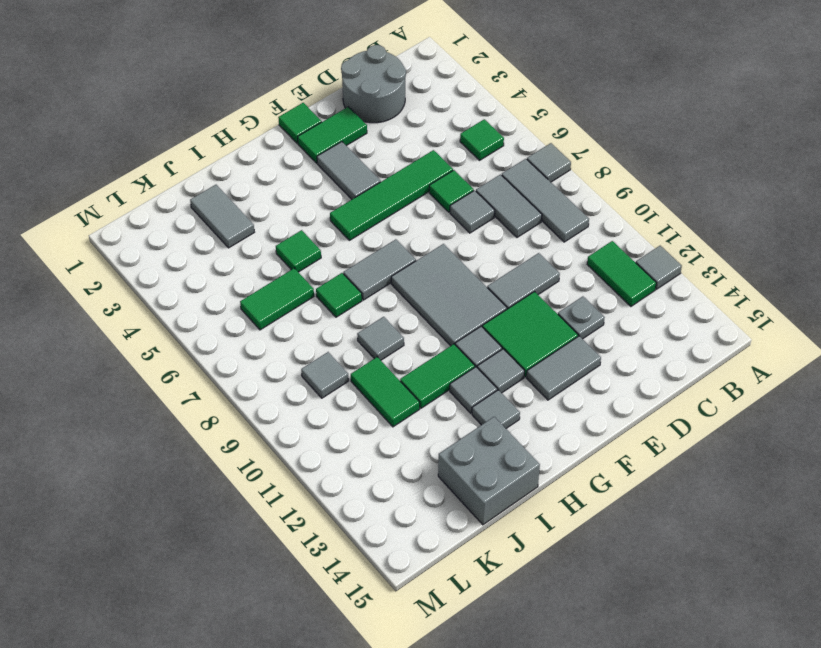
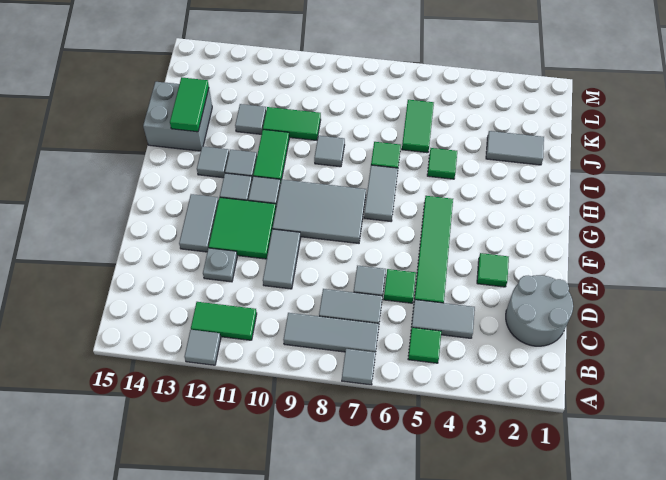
green tile E2:F2 level 1 -> green tile I14:J14 level 2
green tile F1 level 1 -> green tile E3 level 1
grey tile F3:F4 level 1 -> grey tile C4:C5 level 1
grey tile K9 level 1 -> grey tile J12 level 1

